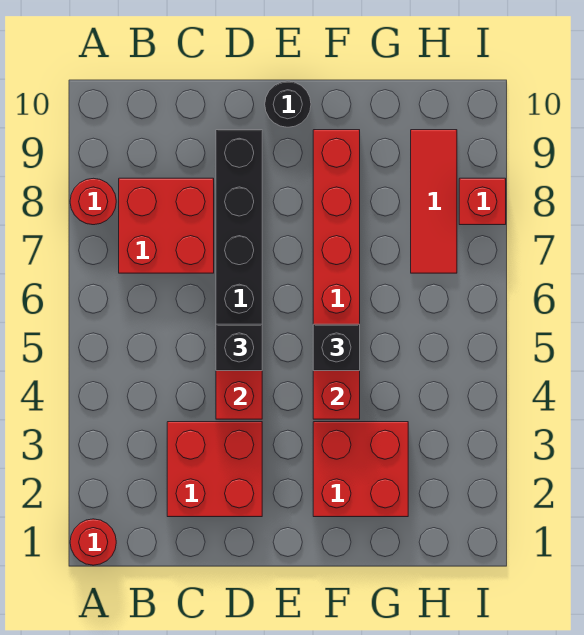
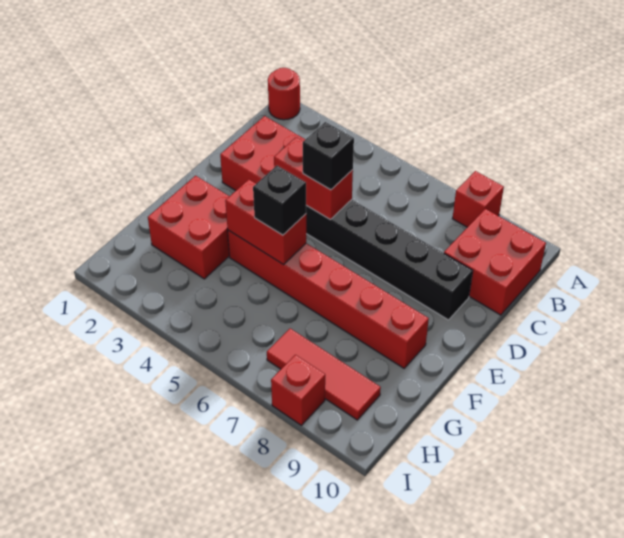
red round brick A8 level 1 -> red brick A8 level 1
red brick B7:C8 level 1 -> red brick B9:C10 level 1
black round brick E10 level 1 -> none

